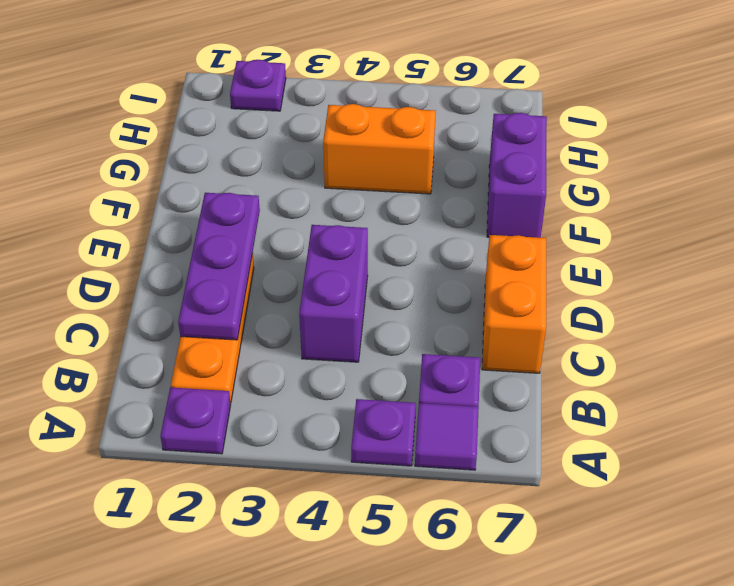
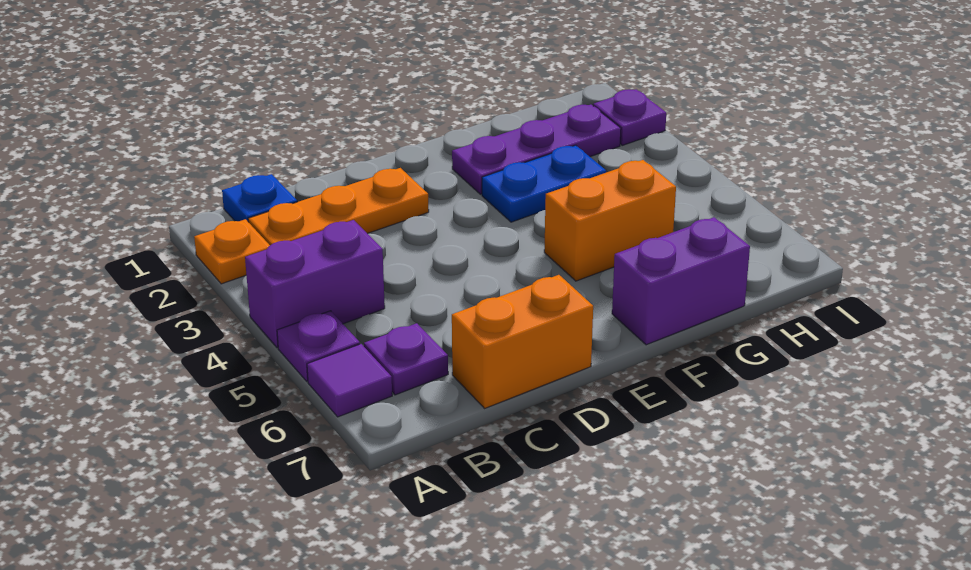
purple plate A2 level 1 -> orange plate A2 level 1
none -> blue plate B1 level 1
purple plate C2:E2 level 2 -> purple plate F2:H2 level 1
purple brick C4:D4 level 1 -> purple brick A4:B4 level 1
none -> blue plate F3:G3 level 1
orange brick G4:G5 level 1 -> orange brick F5:G5 level 1

